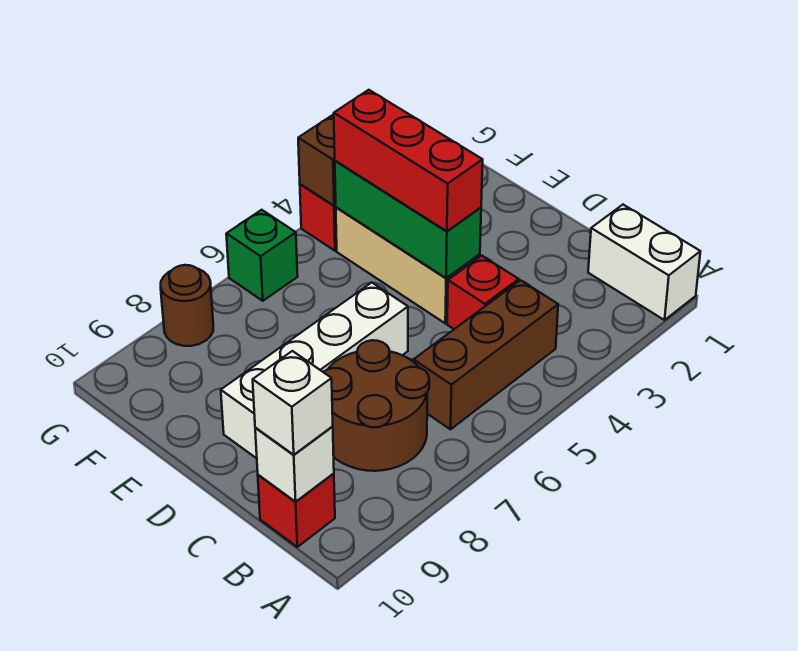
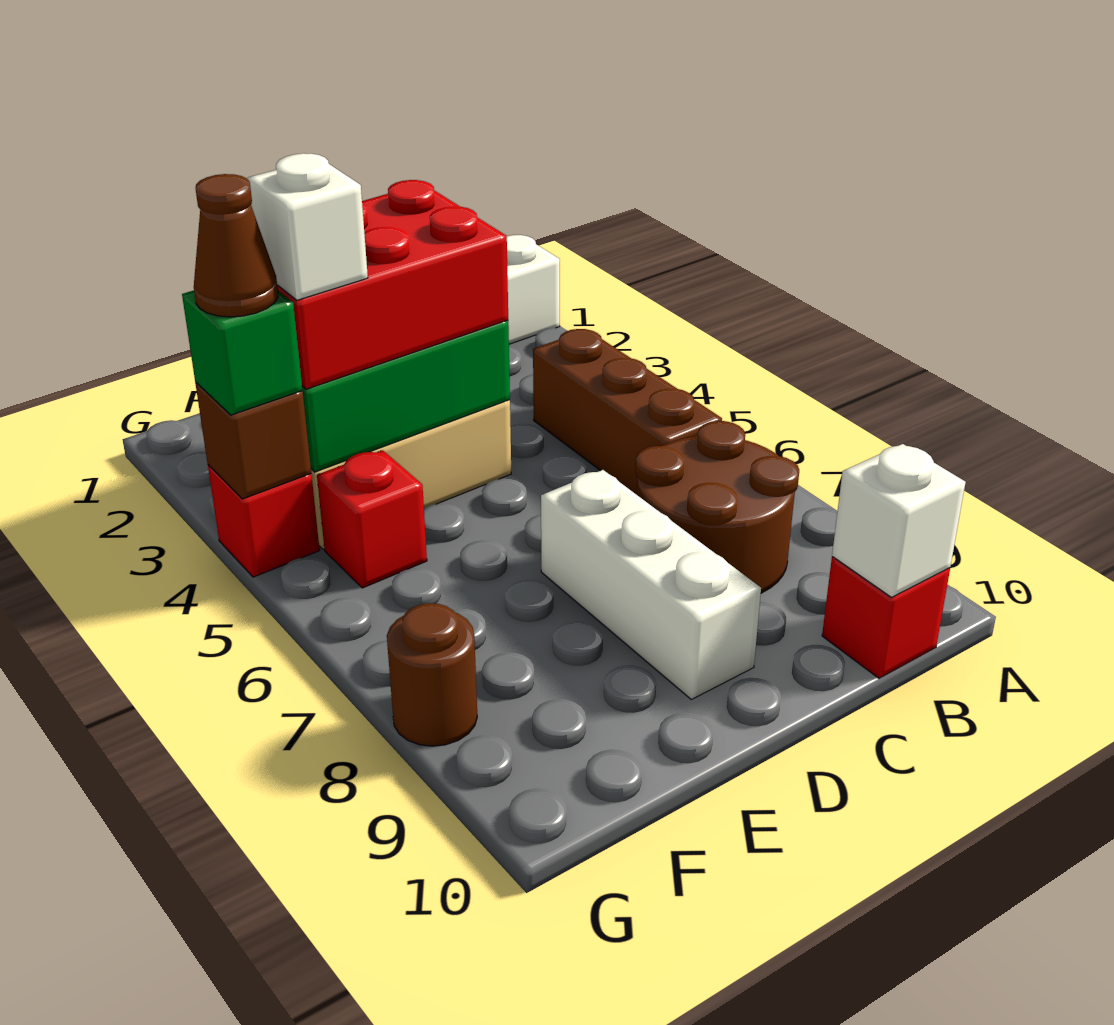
white brick B10 level 3 -> white brick F4 level 4
red brick C4 level 1 -> red brick F5 level 1
red brick D4:F4 level 3 -> red brick D3:F4 level 3
white brick D6:D9 level 1 -> white brick D7:D9 level 1
none -> brown cone G4 level 4
green brick G6 level 1 -> green brick G4 level 3

